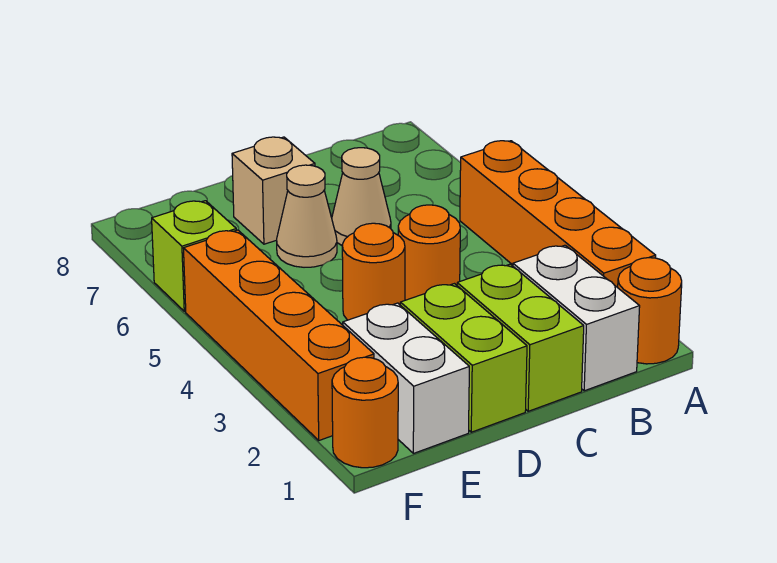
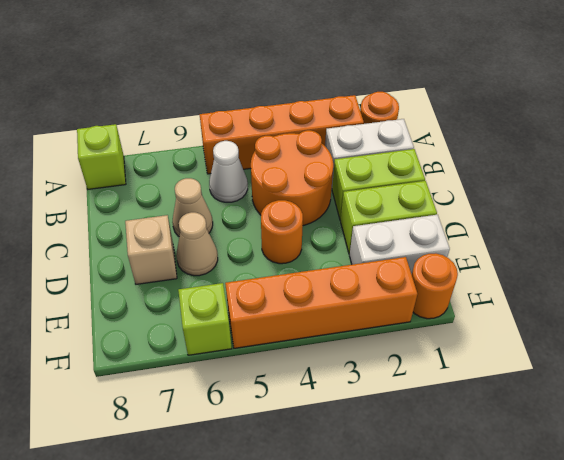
none -> lime brick A8 level 1
none -> white cone B5 level 1
orange round brick C4 level 1 -> orange round brick B3:C4 level 1

